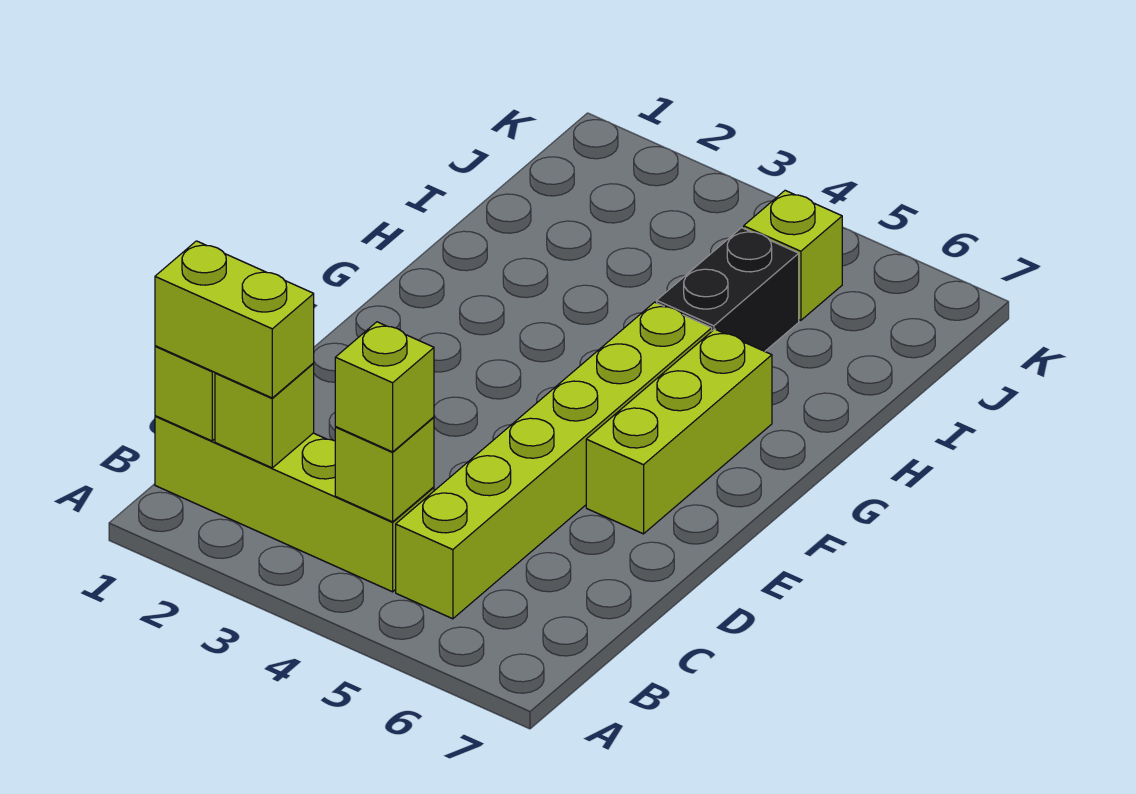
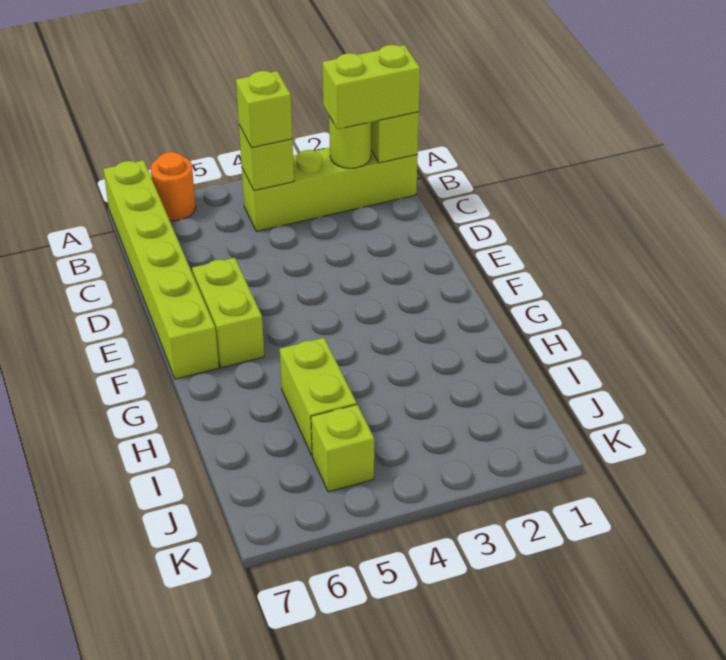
none -> orange round brick A6 level 1
lime brick B2 level 2 -> lime round brick B2 level 2
lime brick B5:G5 level 1 -> lime brick A7:F7 level 1
lime brick E6:G6 level 1 -> lime brick E6:F6 level 1
black brick H5:I5 level 1 -> lime brick H5:I5 level 1

